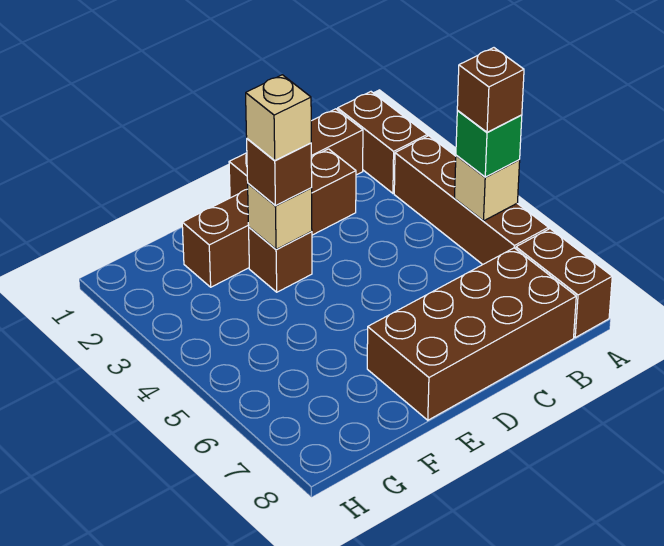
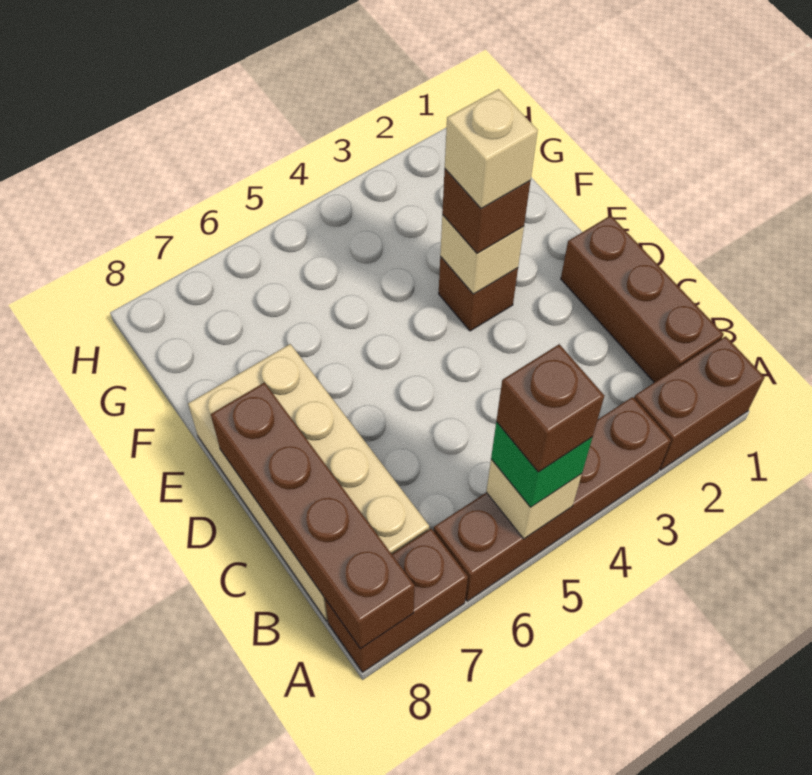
brown brick B7:E8 level 1 -> tan brick B7:E8 level 1
brown brick C2:F2 level 1 -> brown brick A8:D8 level 2

